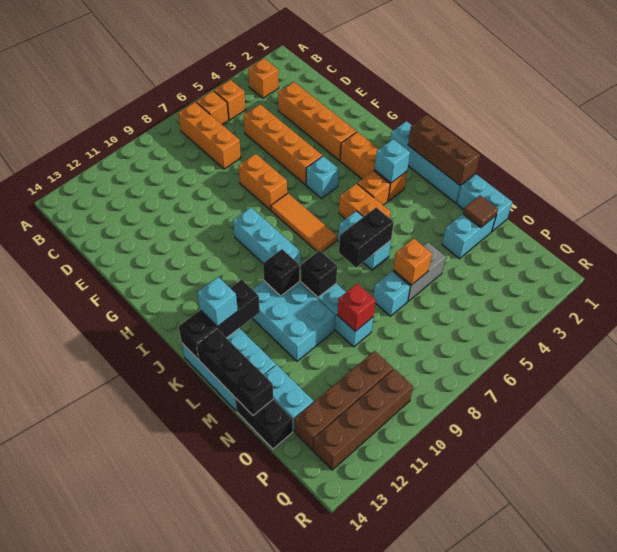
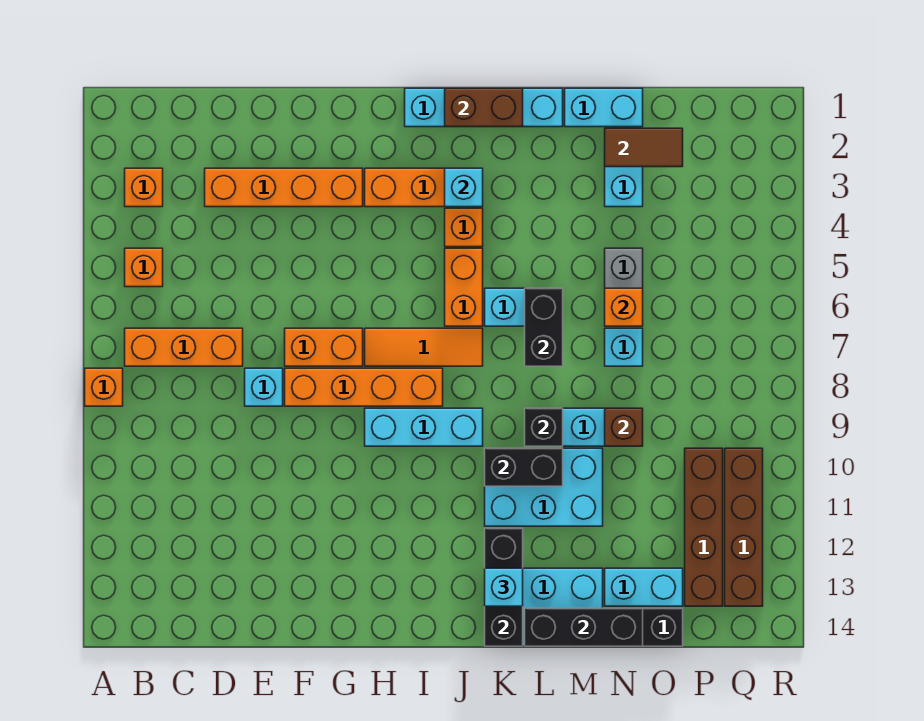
orange brick B6 level 1 -> orange brick A8 level 1
orange brick D5:G5 level 1 -> orange brick F8:I8 level 1
cyan brick H5 level 1 -> cyan brick E8 level 1
brown brick J1:L1 level 2 -> brown brick J1:K1 level 2
orange brick J5:K5 level 1 -> orange brick J5:J6 level 1
black brick K10 level 2 -> black brick K10:L10 level 2
brown tile N2 level 2 -> brown tile N2:O2 level 2
red brick N9 level 2 -> brown brick N9 level 2

